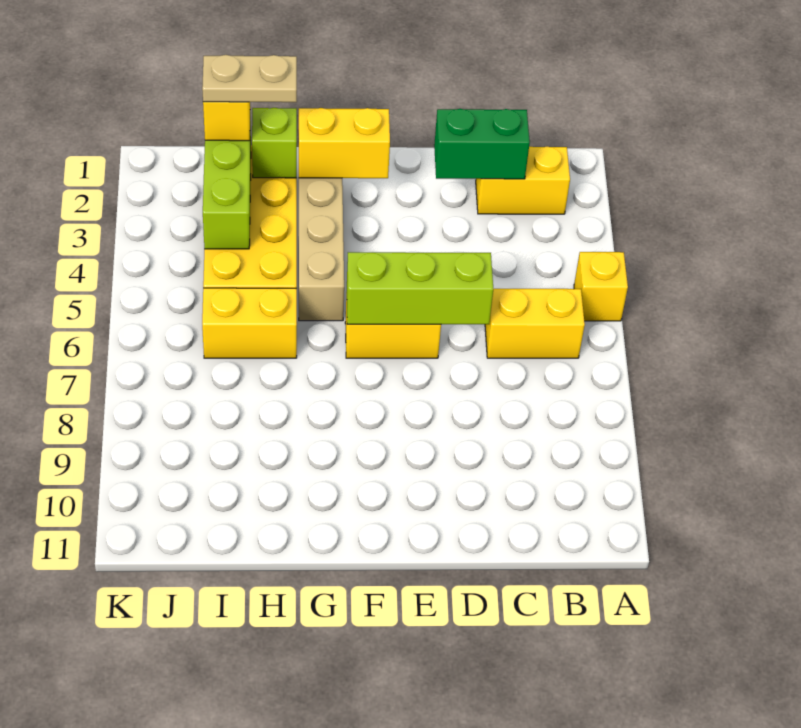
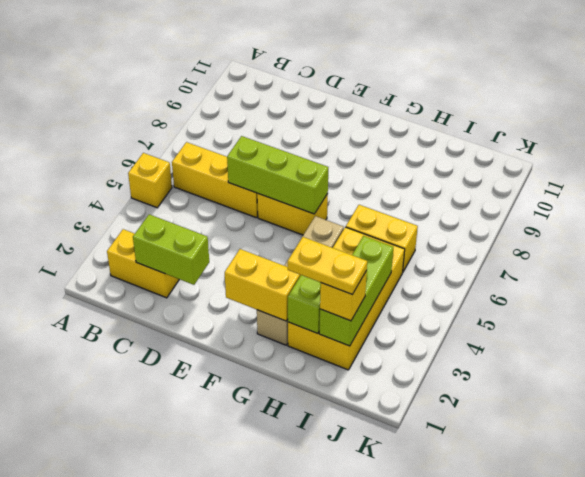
yellow brick B6:C6 level 1 -> yellow brick B6:D6 level 1
green brick C2:D2 level 2 -> lime brick C2:D2 level 2
tan plate H2:I2 level 4 -> yellow plate H2:I2 level 4

